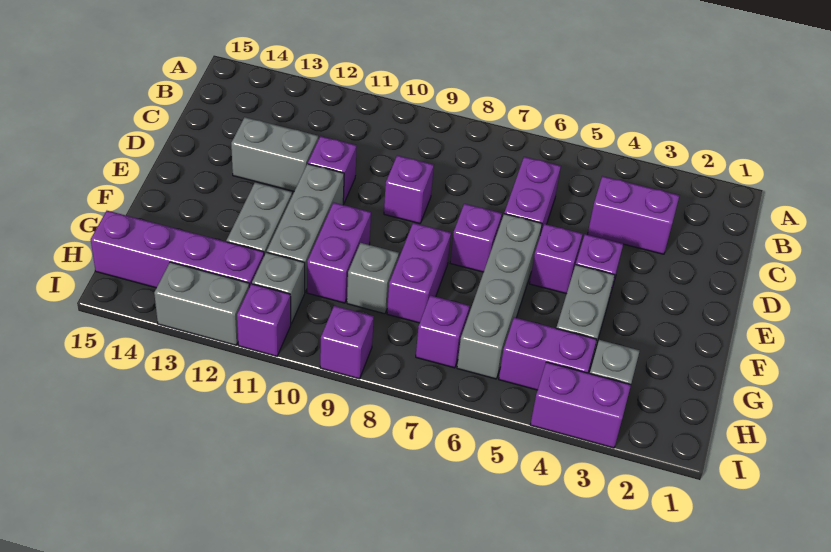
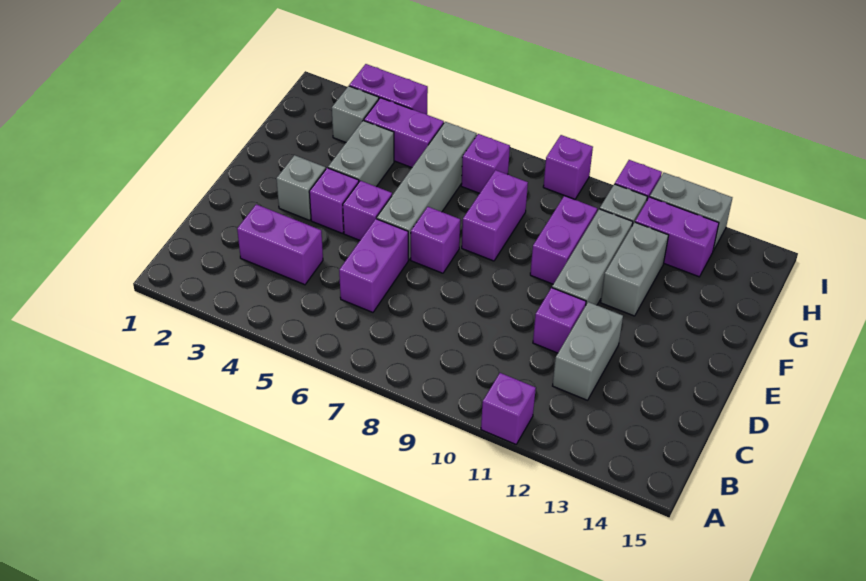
purple brick D9 level 1 -> purple brick A11 level 1
grey brick D12:D13 level 1 -> grey brick C12:D12 level 1
grey brick G9 level 1 -> grey brick E3 level 1
purple brick H12:H15 level 1 -> purple brick H12:H13 level 1

